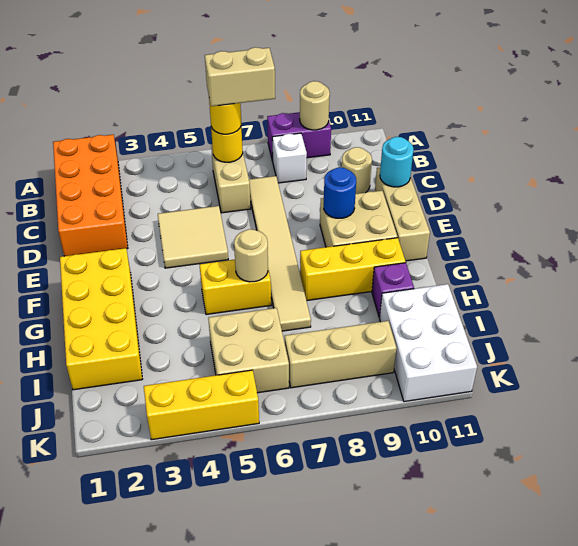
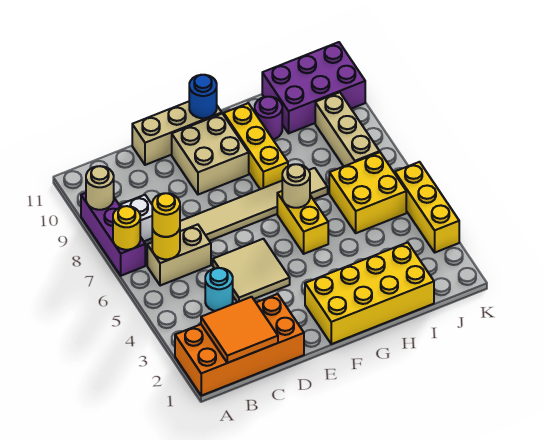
none -> yellow round brick A7 level 2
purple brick A8:A9 level 1 -> purple brick A7:A9 level 1
none -> orange tile B1:C2 level 2
tan brick B6:B7 level 4 -> none
tan round brick C10 level 1 -> none
cyan round brick D11 level 2 -> cyan round brick C4 level 1
blue round brick E9 level 2 -> blue round brick F11 level 2
purple brick H10 level 1 -> purple round brick H10 level 1
tan brick I5:J6 level 1 -> yellow brick I5:J6 level 1
white brick I10:K11 level 1 -> purple brick I10:K11 level 1

